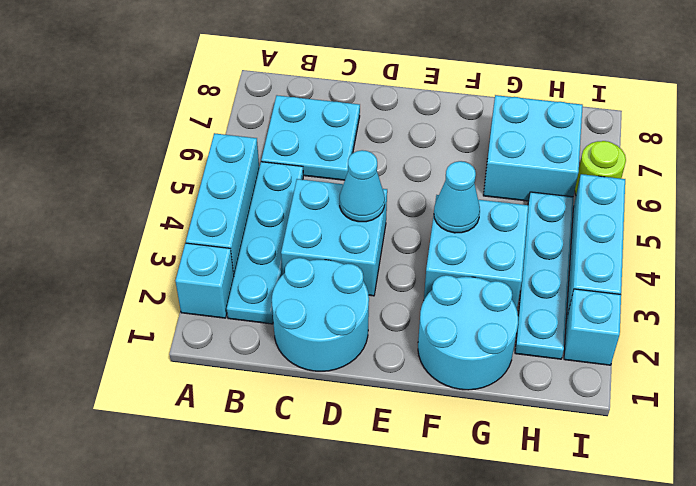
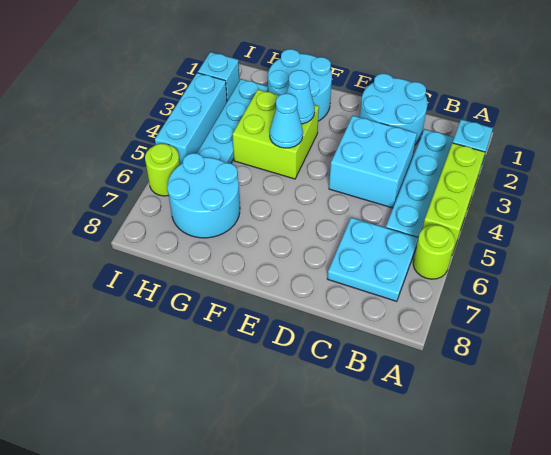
cyan brick A3:A5 level 1 -> lime brick A3:A5 level 1
none -> lime round brick A6 level 1
cyan cone D4 level 2 -> cyan cone F3 level 2
cyan brick F3:G4 level 1 -> lime brick F3:G4 level 1
cyan brick G6:H7 level 1 -> cyan round brick G6:H7 level 1

